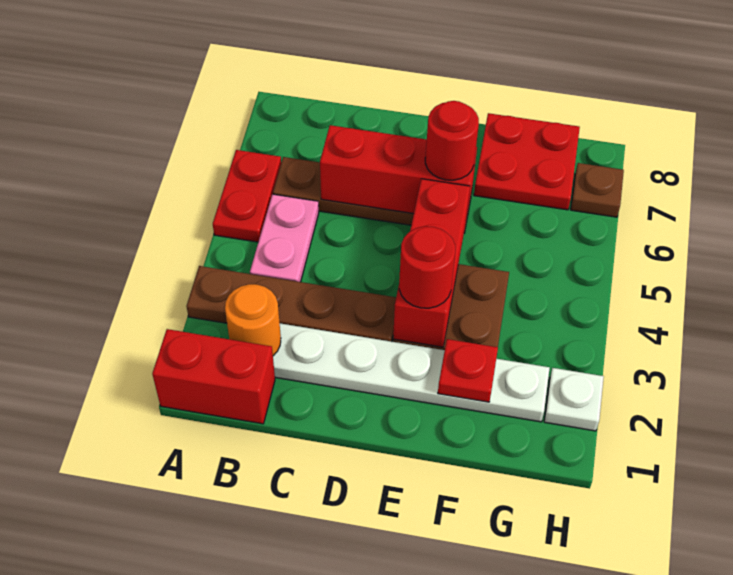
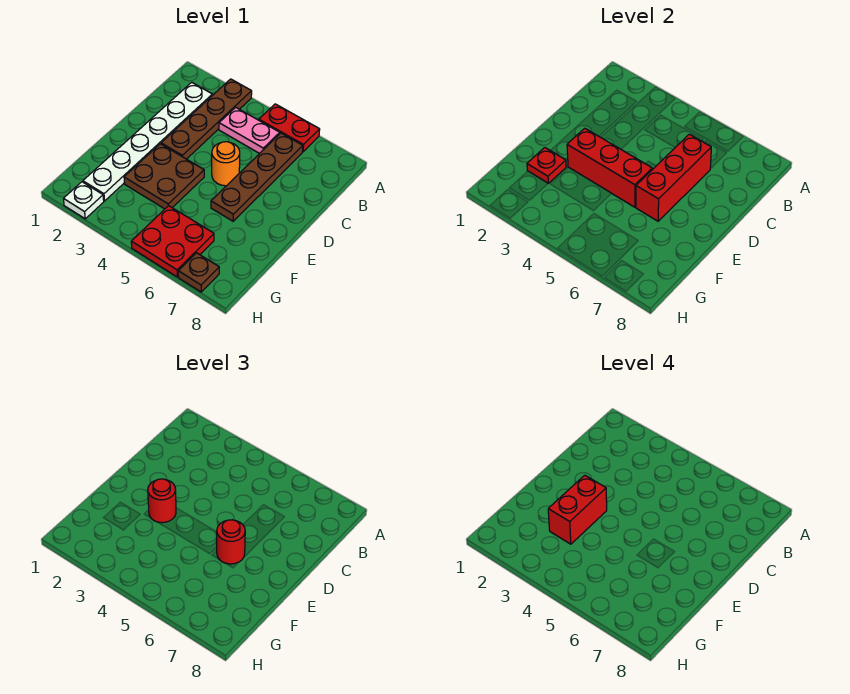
red brick A1:B1 level 1 -> red brick E3:F3 level 4
orange round brick B2 level 2 -> orange round brick D5 level 1
red plate F7:G8 level 1 -> red plate G5:H6 level 1

